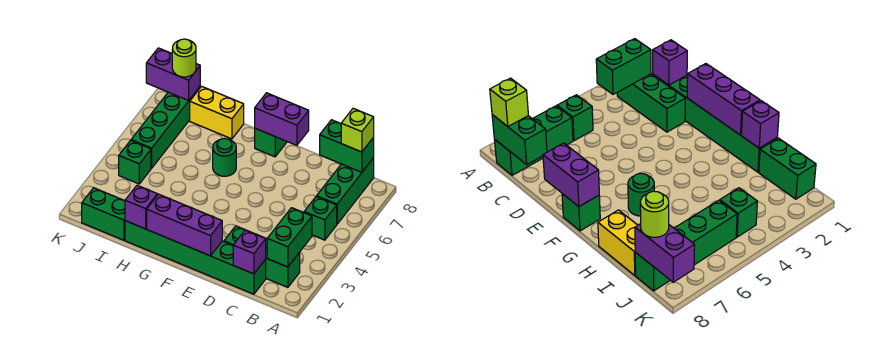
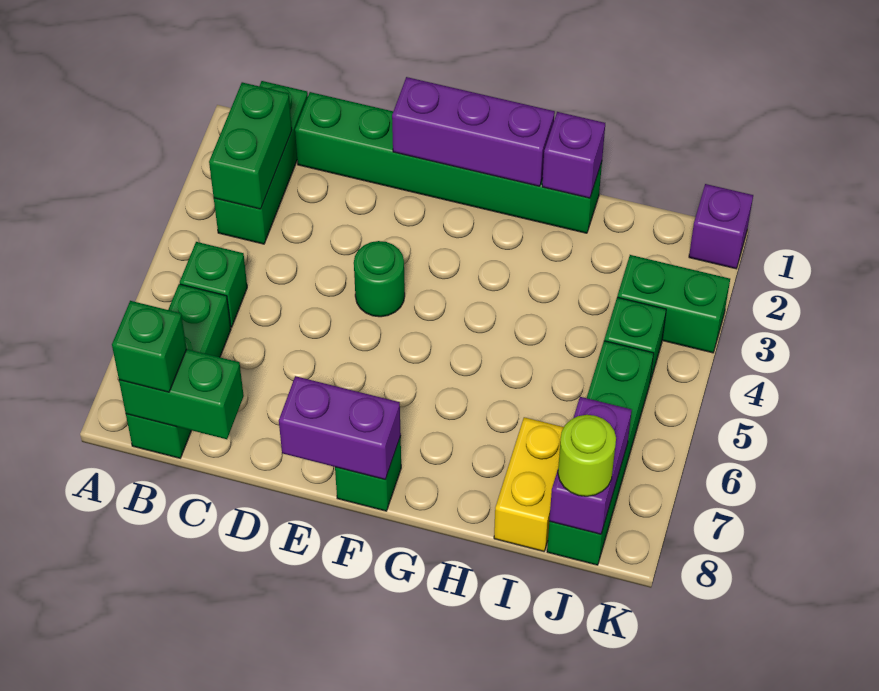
green brick B2:D2 level 1 -> green brick B1:B3 level 1
lime brick B8 level 3 -> green brick B8 level 3
purple brick C1 level 2 -> purple brick K1 level 1
green round brick G6 level 1 -> green round brick E4 level 1
yellow brick H8:I8 level 1 -> yellow brick I7:I8 level 1
green brick I1:J1 level 1 -> green brick J3:K3 level 1
purple brick J8:K8 level 2 -> purple brick J7:J8 level 2

